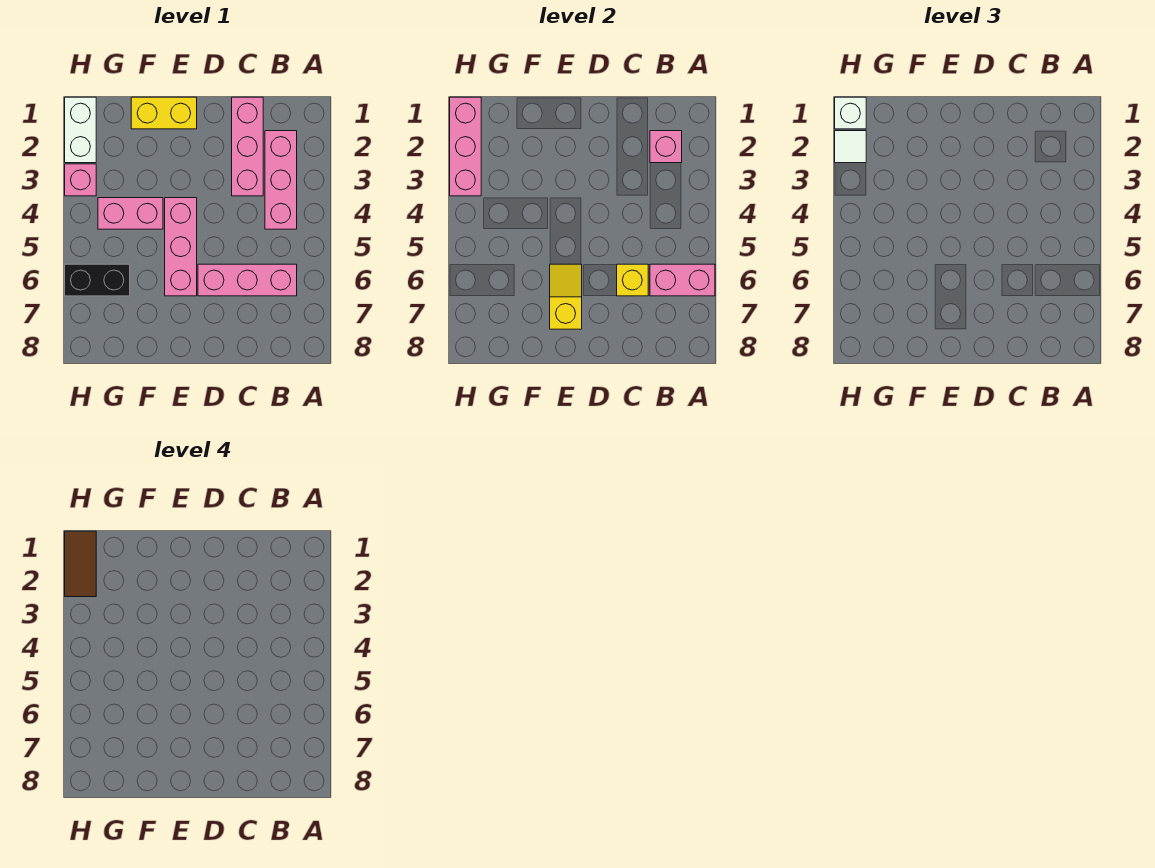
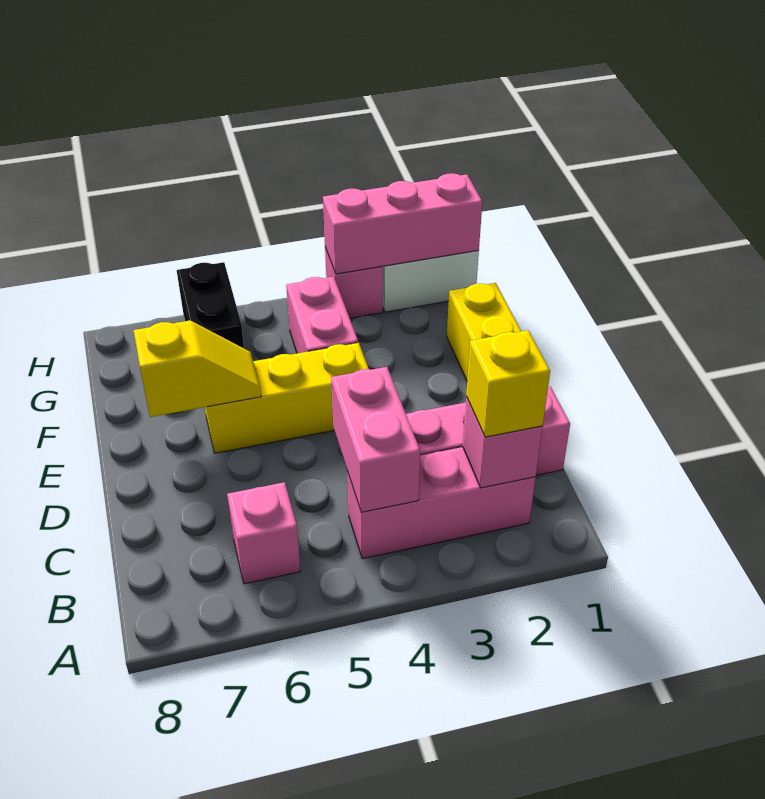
pink brick A6:B6 level 2 -> pink brick B4:C4 level 2
pink brick B6:D6 level 1 -> pink brick B6 level 1
yellow brick C6 level 2 -> yellow brick B2 level 3
pink brick E4:E6 level 1 -> yellow brick E4:E6 level 1
white brick H1 level 3 -> none
brown tile H1:H2 level 4 -> none
white tile H2 level 3 -> none

